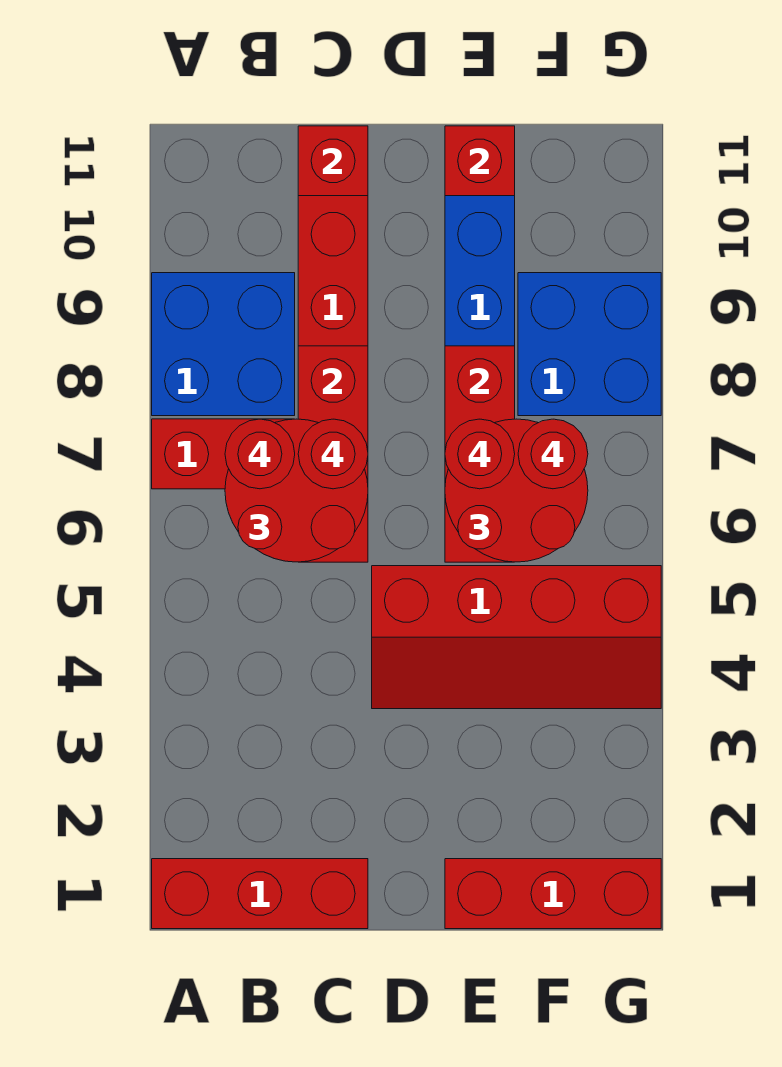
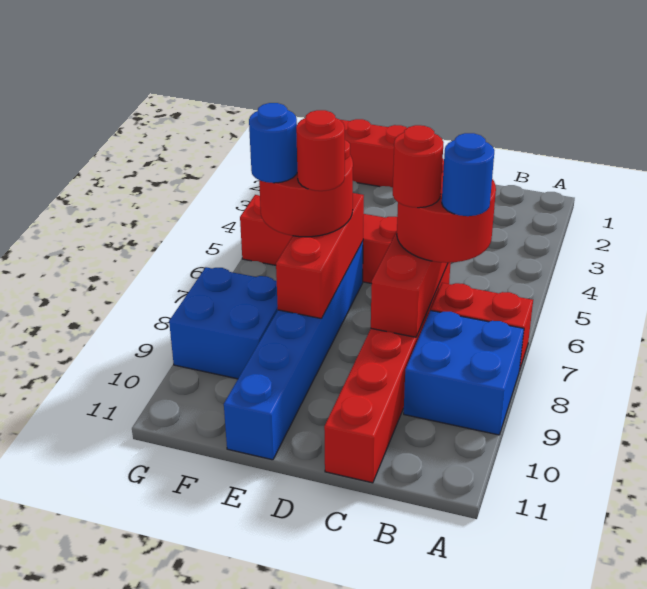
red brick A1:C1 level 1 -> none
red round brick B7 level 4 -> blue round brick B7 level 4
red brick C11 level 2 -> none
red brick E11 level 2 -> none
red round brick F7 level 4 -> blue round brick F7 level 4

